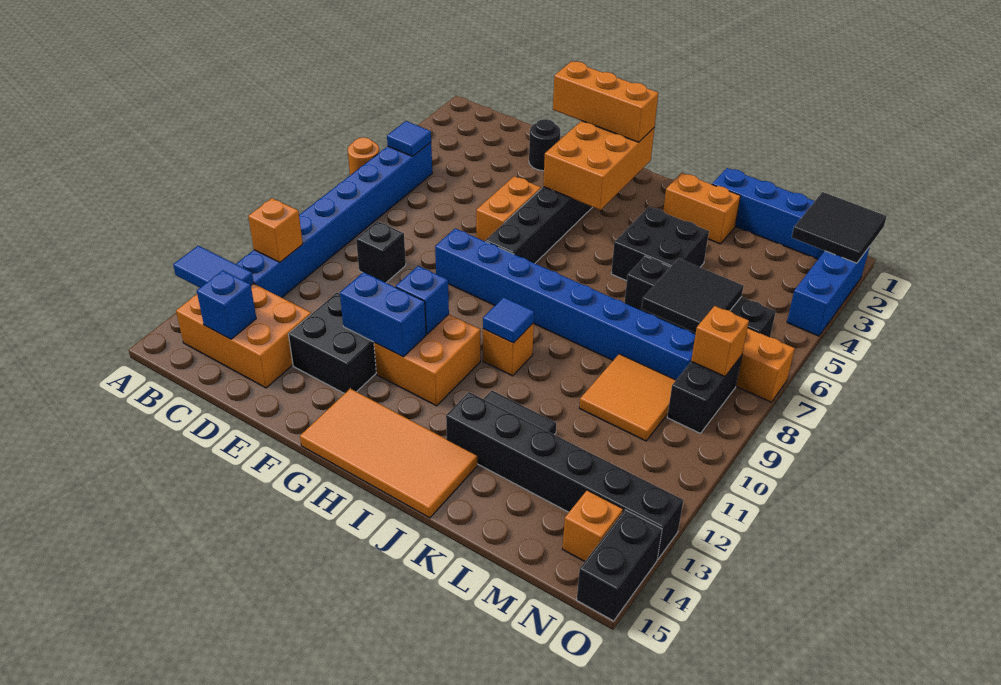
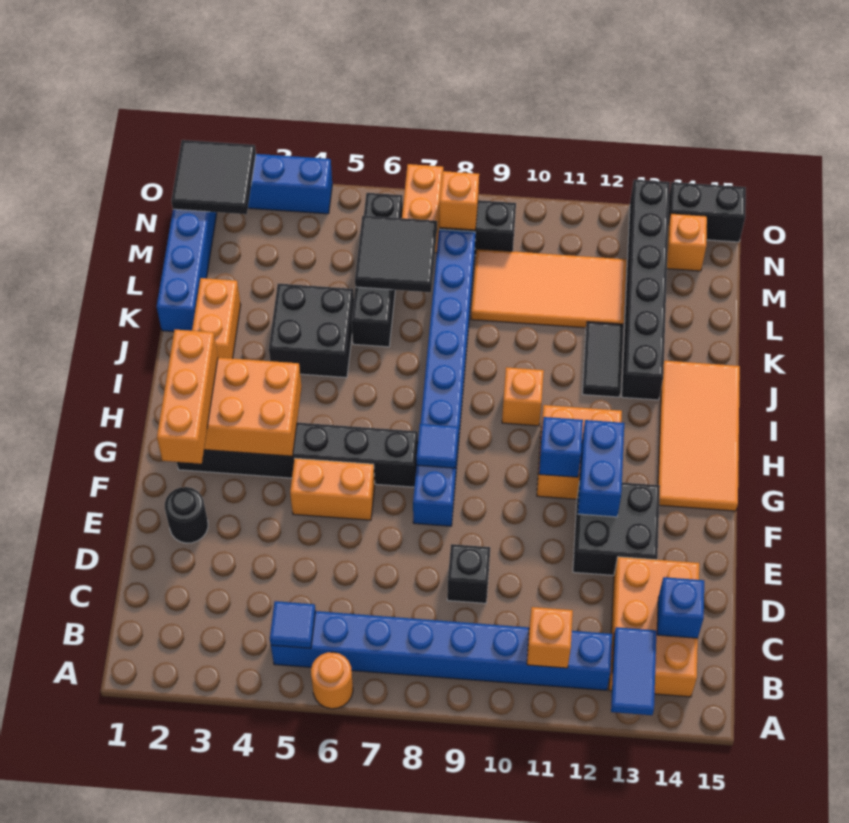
blue tile I10 level 2 -> blue tile G8 level 2
orange tile L9:M10 level 1 -> orange tile L9:M12 level 1

